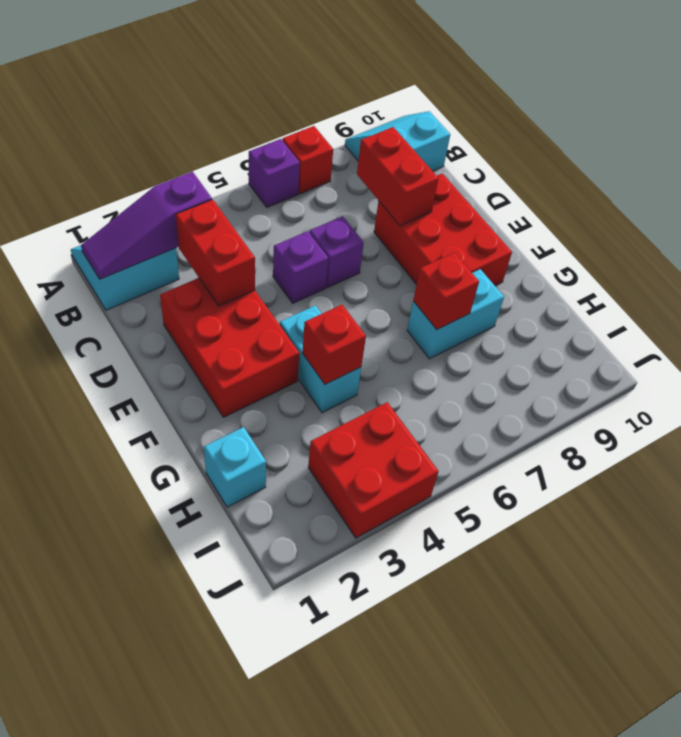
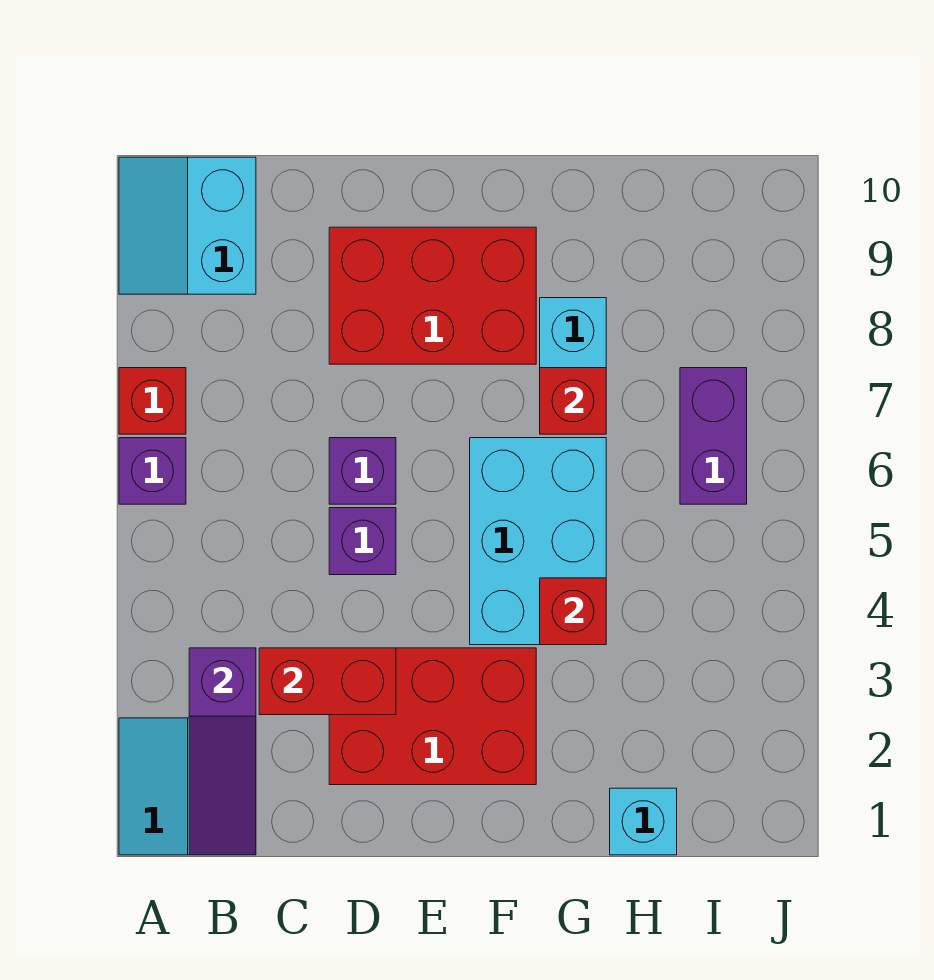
red brick C8:D8 level 2 -> none
cyan brick F4:G4 level 1 -> cyan brick F4:G6 level 1
red brick I3:J4 level 1 -> none
none -> purple brick I6:I7 level 1

